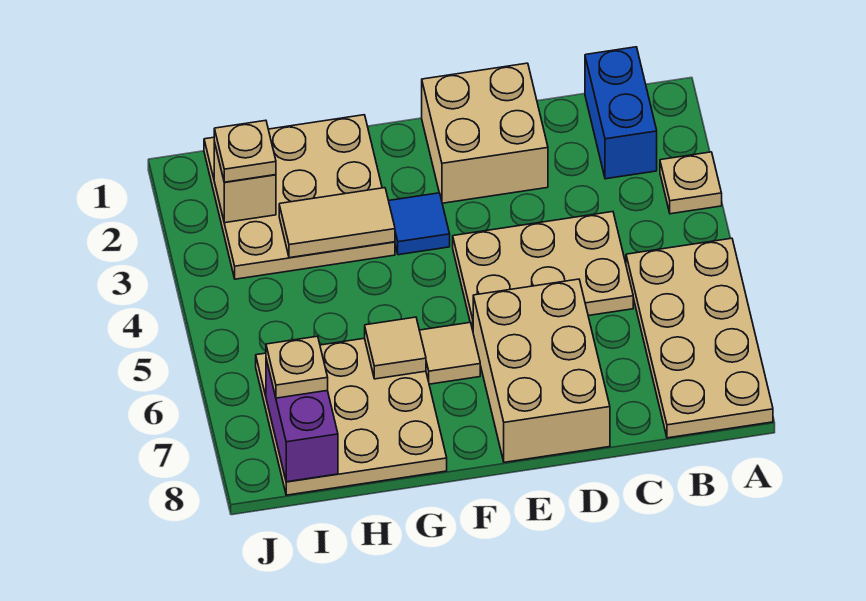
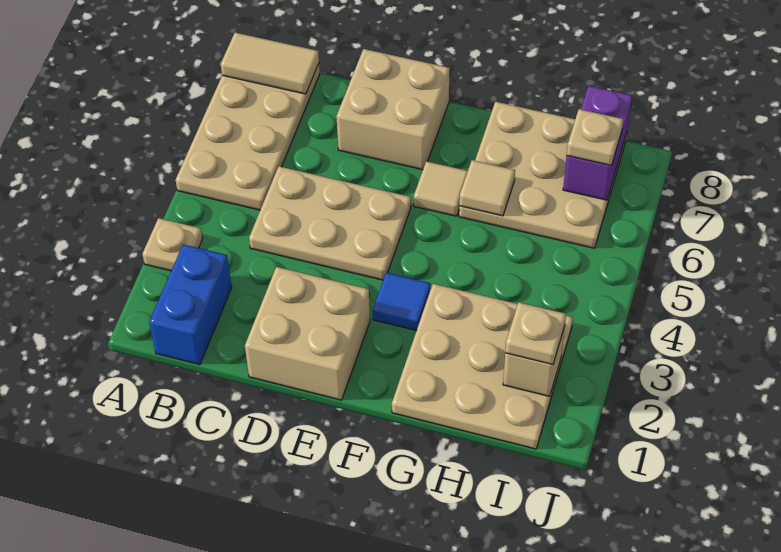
tan brick D6:E8 level 1 -> tan brick D7:E8 level 1
tan tile G3:H3 level 2 -> tan tile A8:B8 level 2

